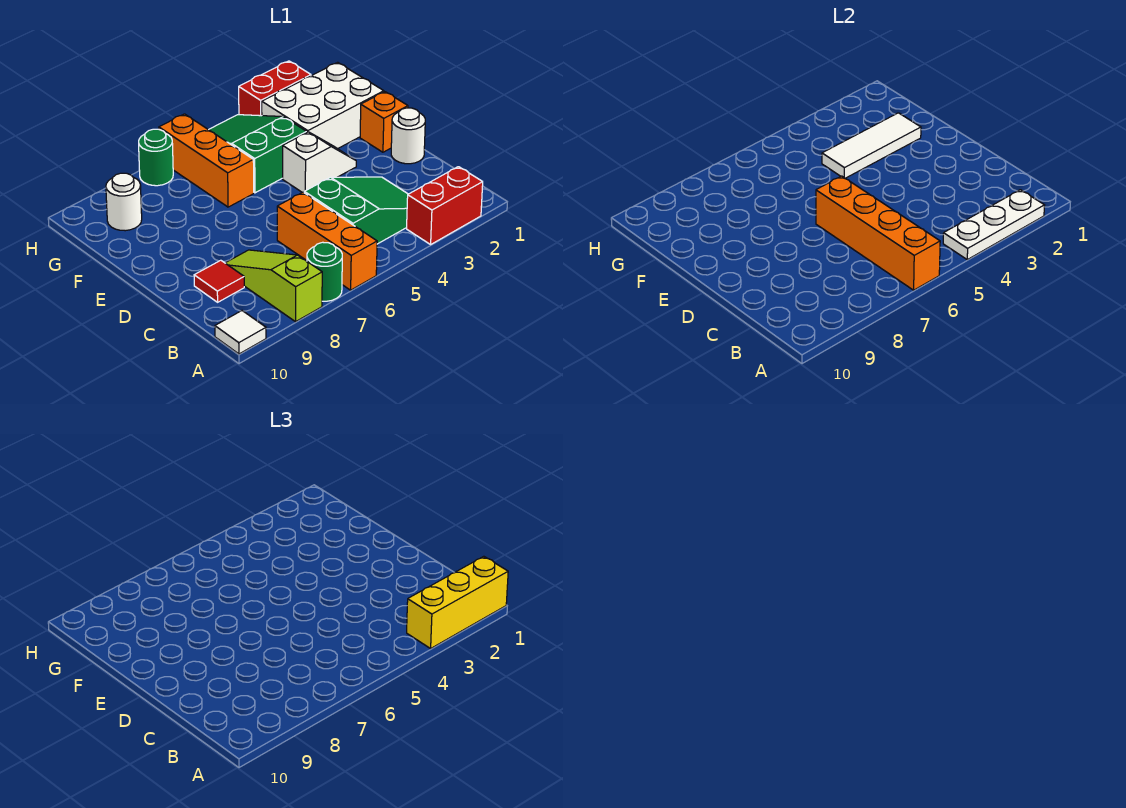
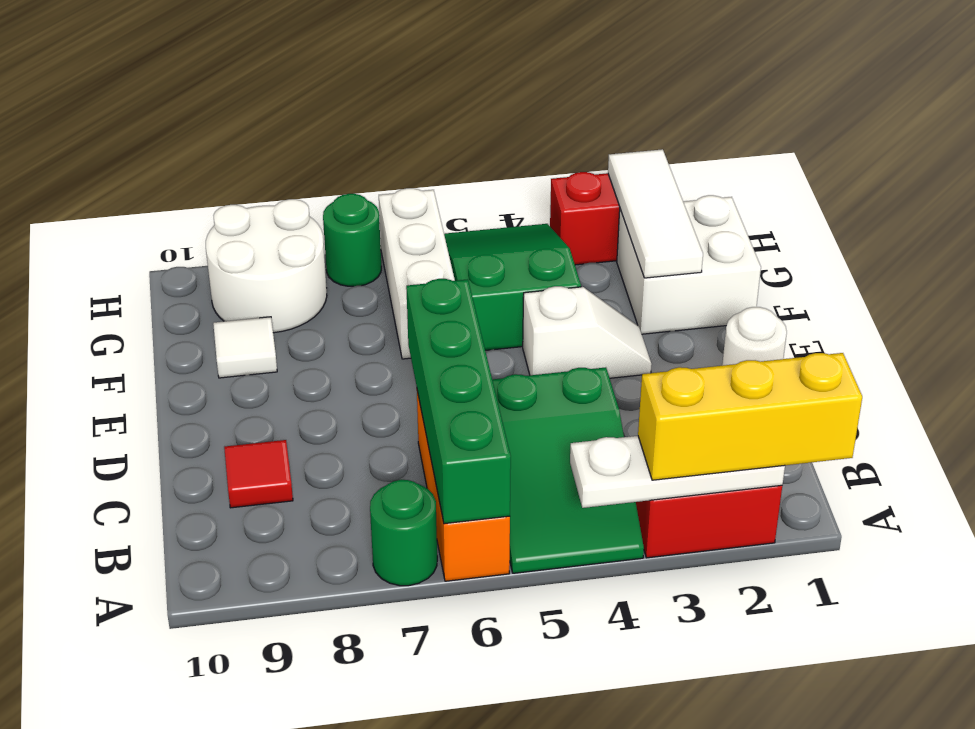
orange brick A6:D6 level 2 -> green brick A6:D6 level 2
lime slope A8:C8 level 1 top A -> none
white tile A10 level 1 -> white tile F9 level 1
green slope B3:C5 level 1 top 5 -> green slope A4:C5 level 1 top C
orange brick E1 level 1 -> none
white brick F1:G3 level 1 -> white brick F1:G2 level 1
white tile F2:F4 level 2 -> white tile F2:H2 level 2
orange brick F6:H6 level 1 -> white brick F6:H6 level 1
white round brick G9 level 1 -> white round brick G8:H9 level 1

